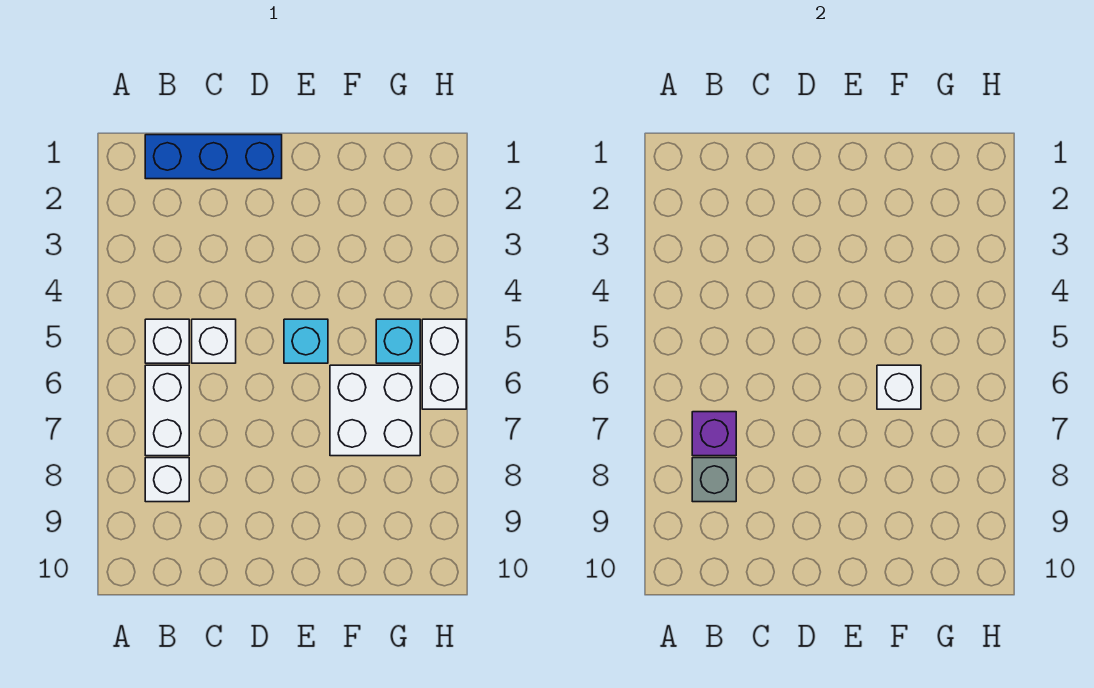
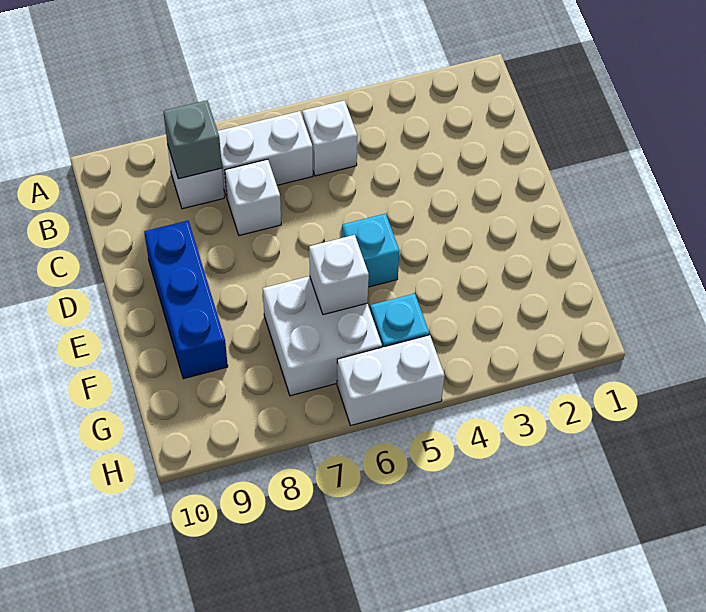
blue brick B1:D1 level 1 -> blue brick D9:F9 level 1
purple brick B7 level 2 -> none
white brick C5 level 1 -> white brick C7 level 1

